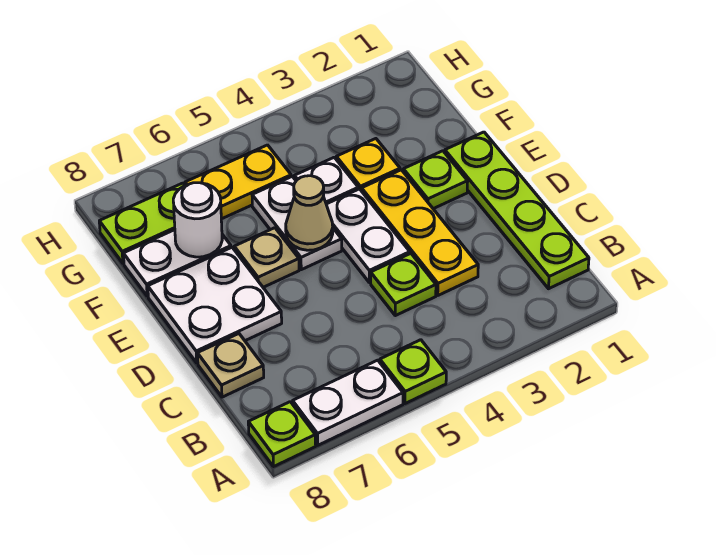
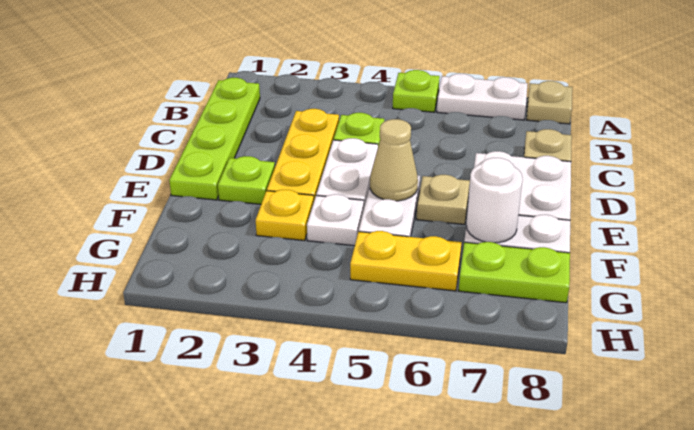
lime plate A8 level 1 -> tan plate A8 level 1

